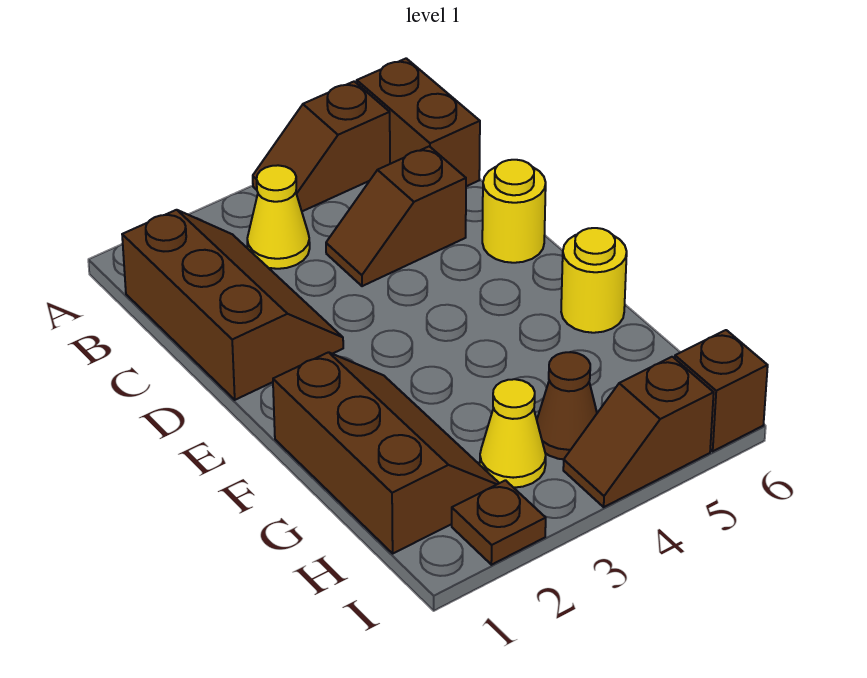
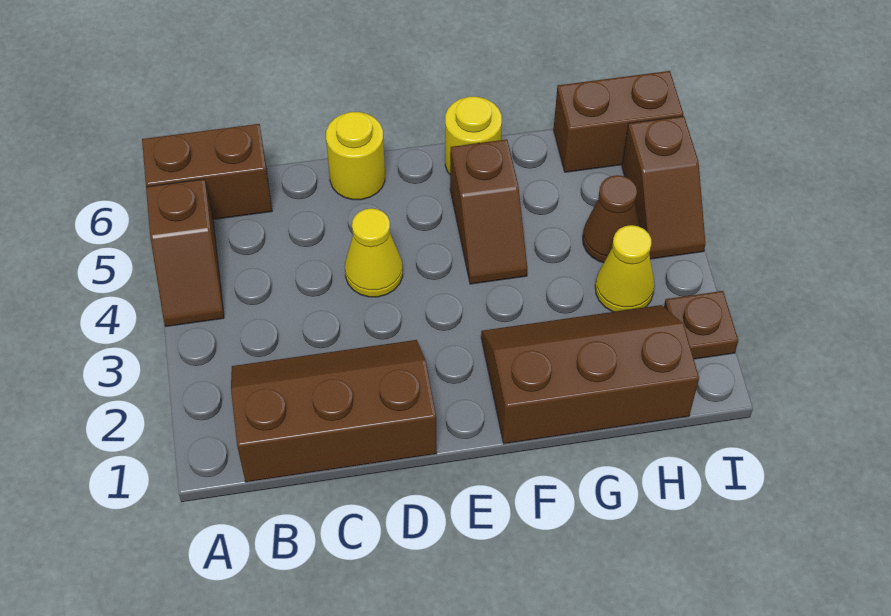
yellow cone B3 level 1 -> yellow cone D4 level 1
brown slope C4:C5 level 1 top 5 -> brown slope F4:F5 level 1 top 5
brown brick I6 level 1 -> brown brick H6:I6 level 1

